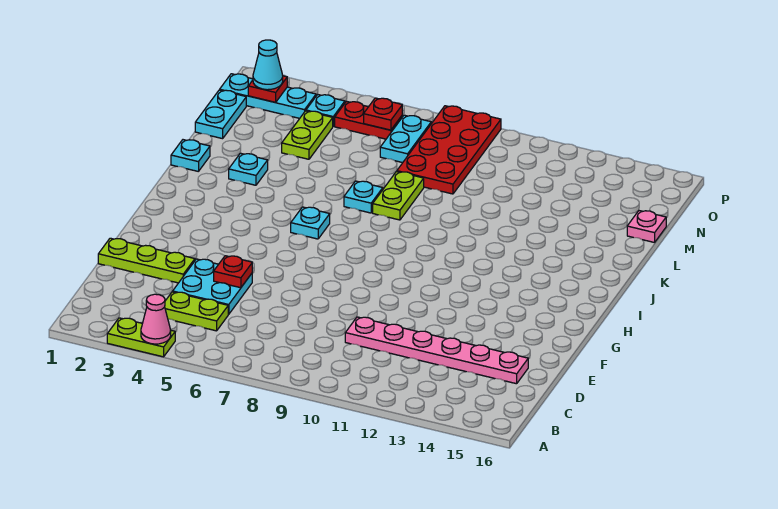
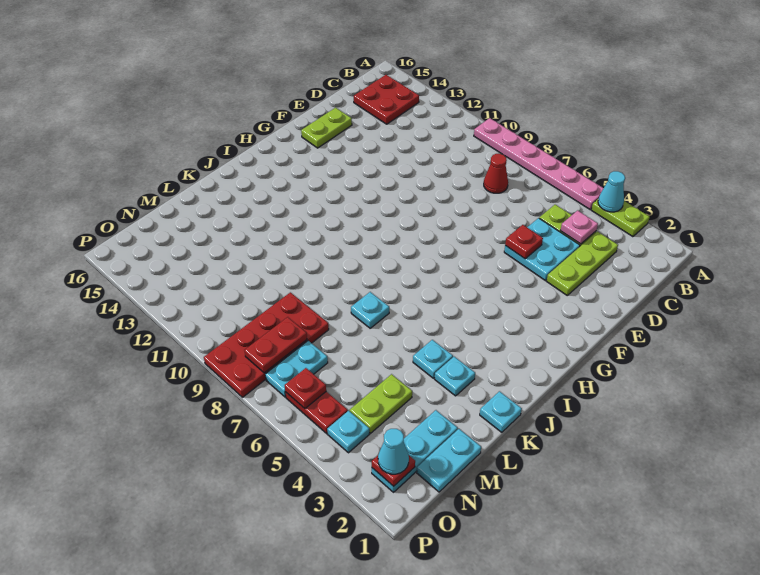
pink cone A4 level 2 -> cyan cone A4 level 2
none -> red plate B14:C15 level 1
none -> red cone C8 level 1
pink plate D10:D15 level 1 -> pink plate A5:A10 level 1
lime plate E1:E3 level 1 -> lime plate C3:E3 level 1
cyan plate I6 level 1 -> cyan plate K4 level 1
lime plate K8:L8 level 1 -> lime plate E15:F15 level 1
pink plate M16 level 1 -> pink plate C4 level 2
none -> red plate N8:O8 level 2
cyan plate O1:O3 level 1 -> cyan plate M2:O2 level 1

